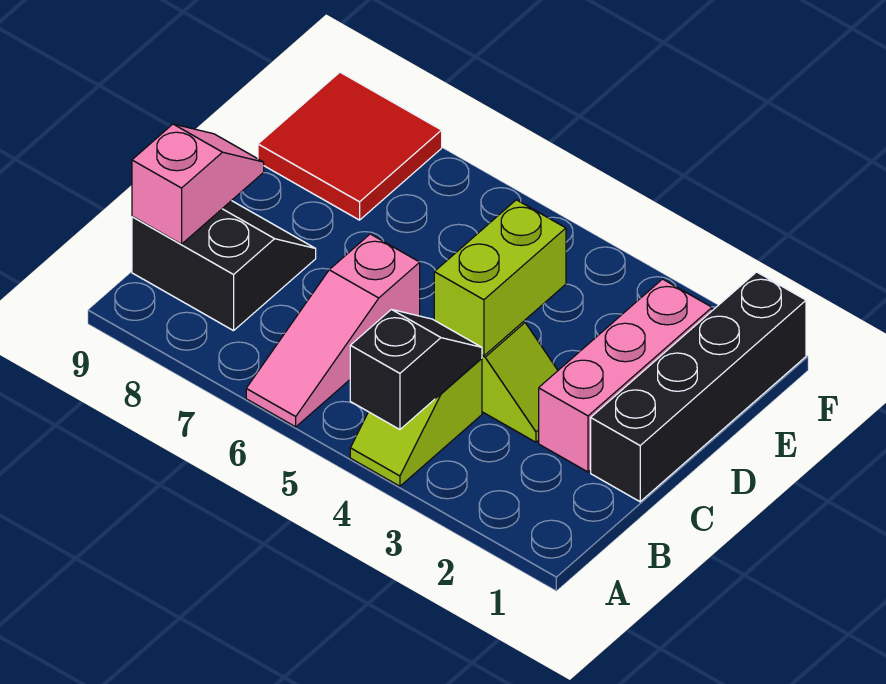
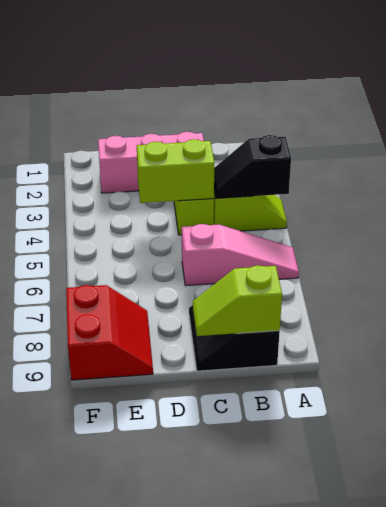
pink slope B9:C9 level 2 top B -> lime slope B9:C9 level 2 top B
black brick C1:F1 level 1 -> none
red tile E8:F9 level 1 -> red slope E8:F9 level 1 top F

